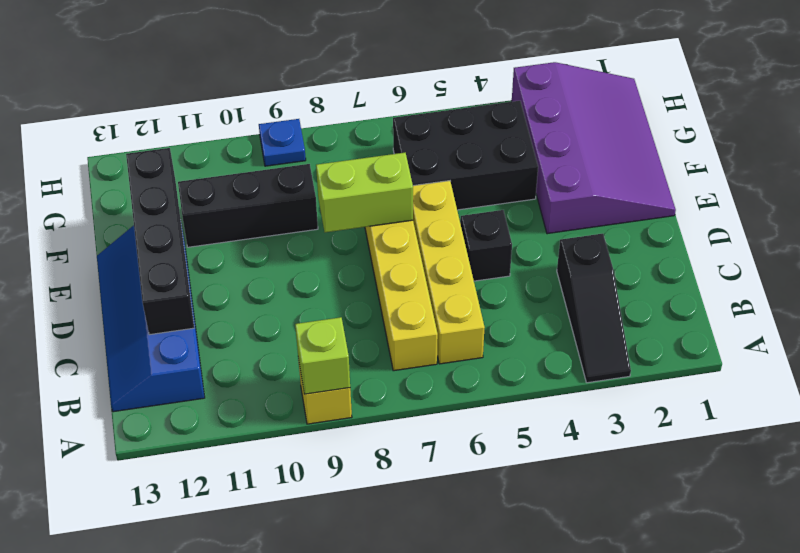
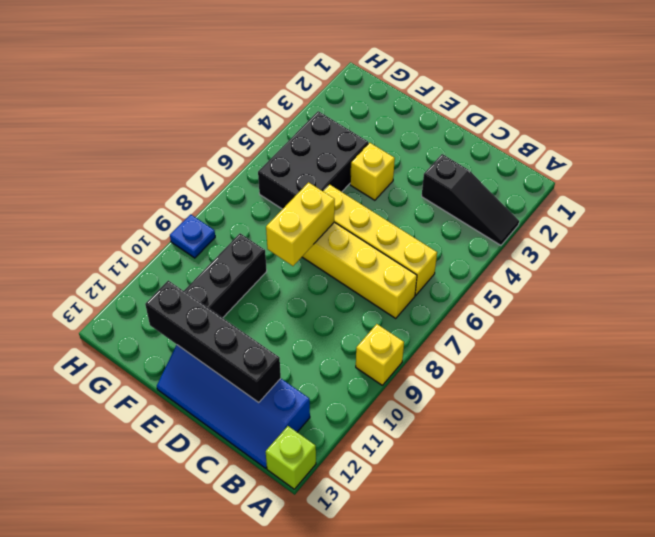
lime brick A9 level 2 -> lime brick A13 level 1
black brick D5 level 1 -> none
purple slope E1:H3 level 1 top 3 -> none
none -> yellow brick E4 level 1
lime brick E7:E8 level 2 -> yellow brick E7:E8 level 2

